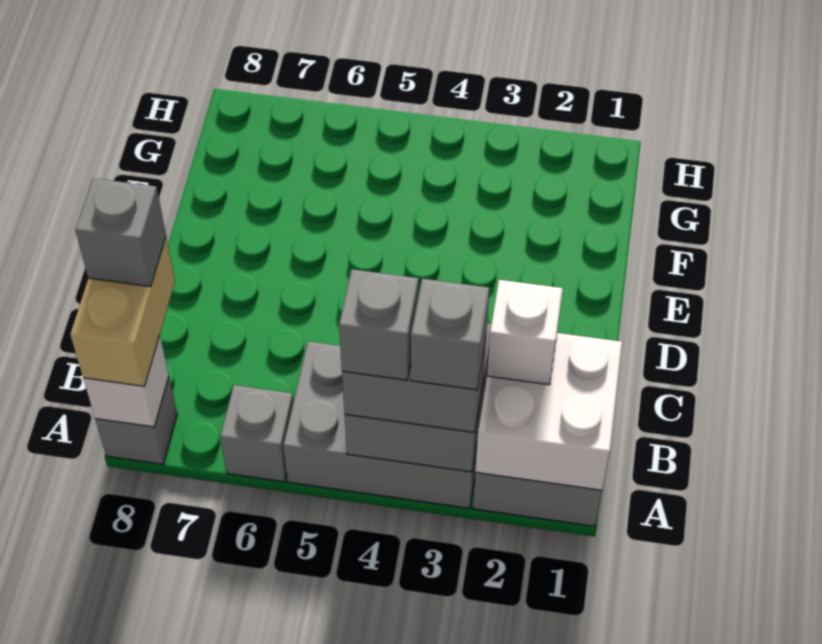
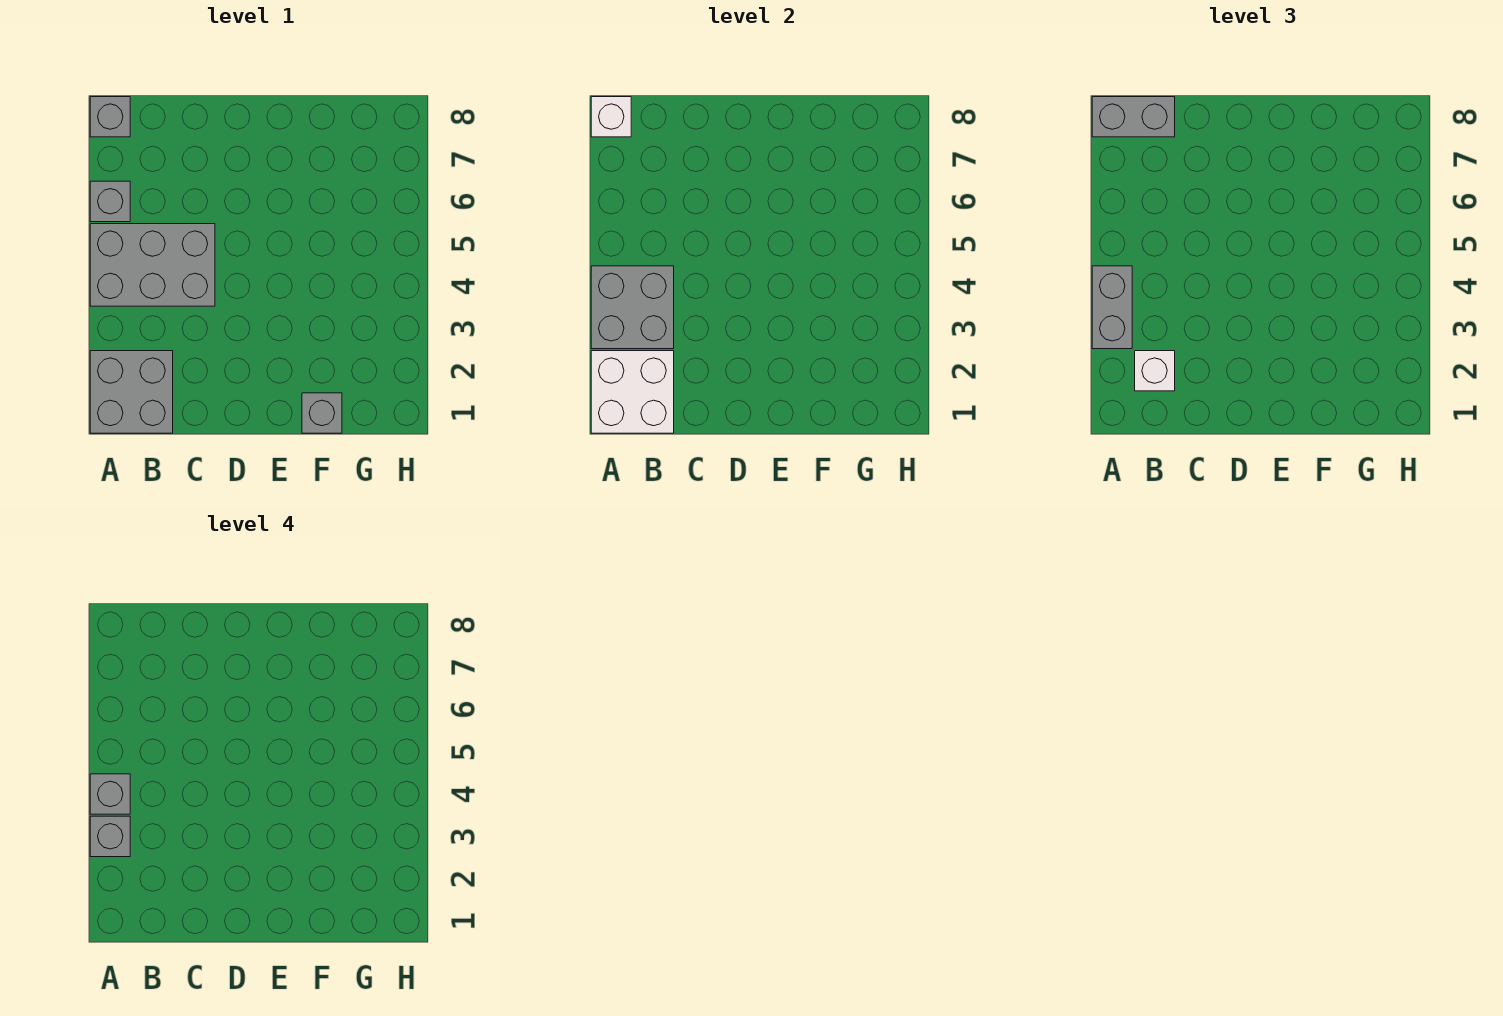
grey brick A3:B5 level 1 -> grey brick A4:C5 level 1
tan brick A8:B8 level 3 -> grey brick A8:B8 level 3
grey brick B8 level 4 -> grey brick F1 level 1

